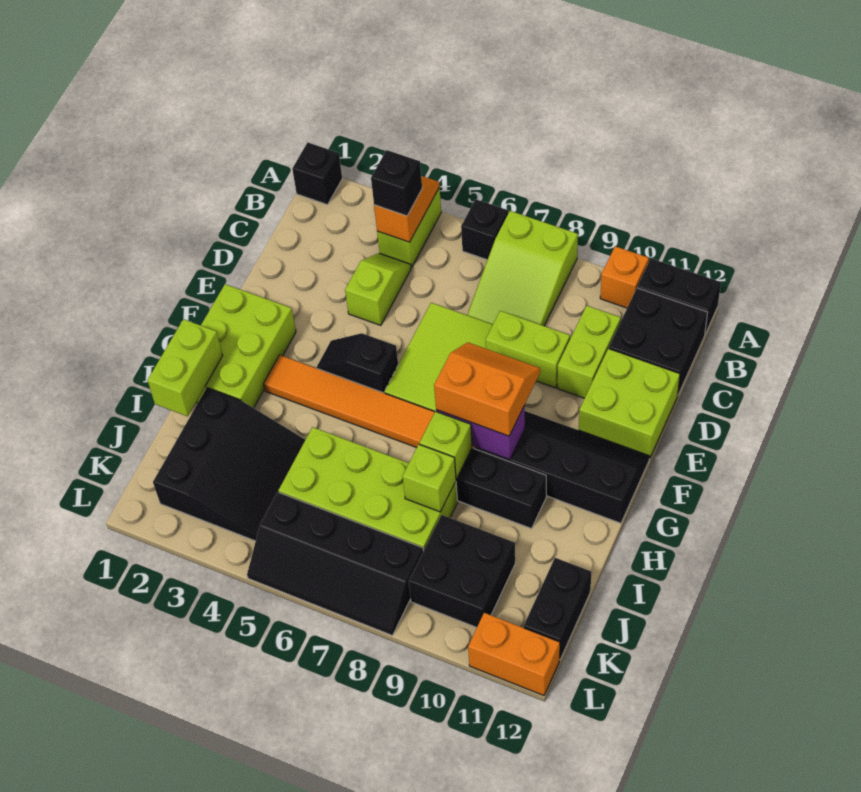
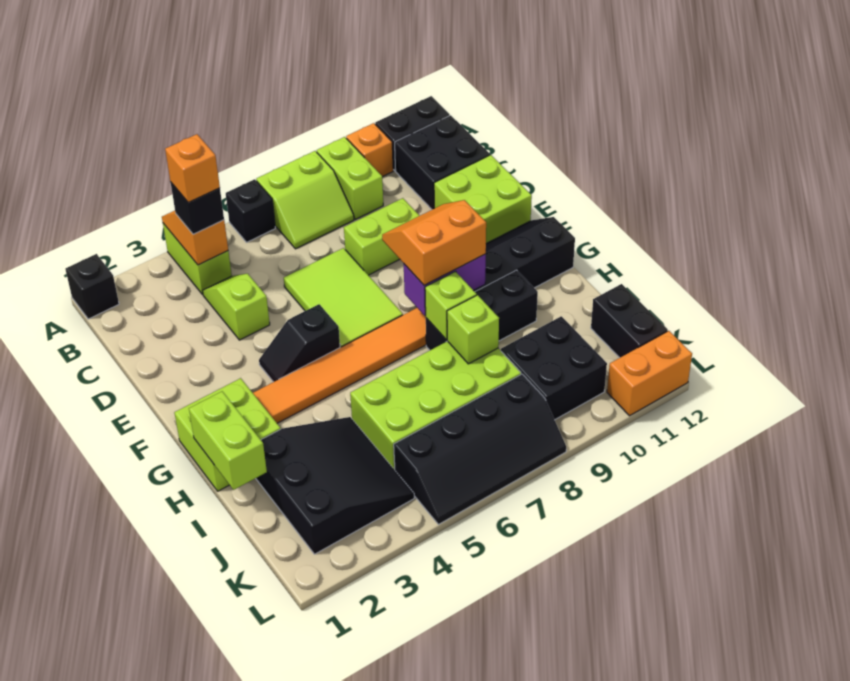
lime slope A7:C8 level 1 top A -> lime slope A7:B8 level 1 top A
none -> orange brick B4 level 4
lime brick C10:D10 level 1 -> lime brick A9:B9 level 1
lime brick F1:H2 level 1 -> lime brick G1:H2 level 1

